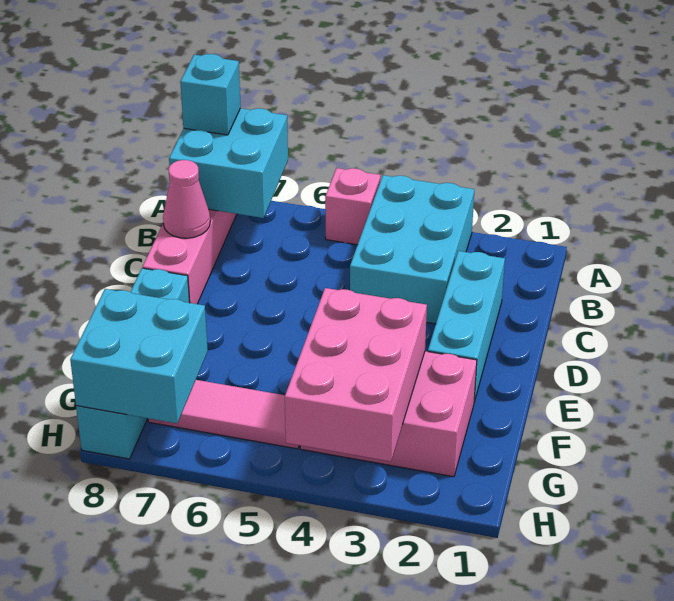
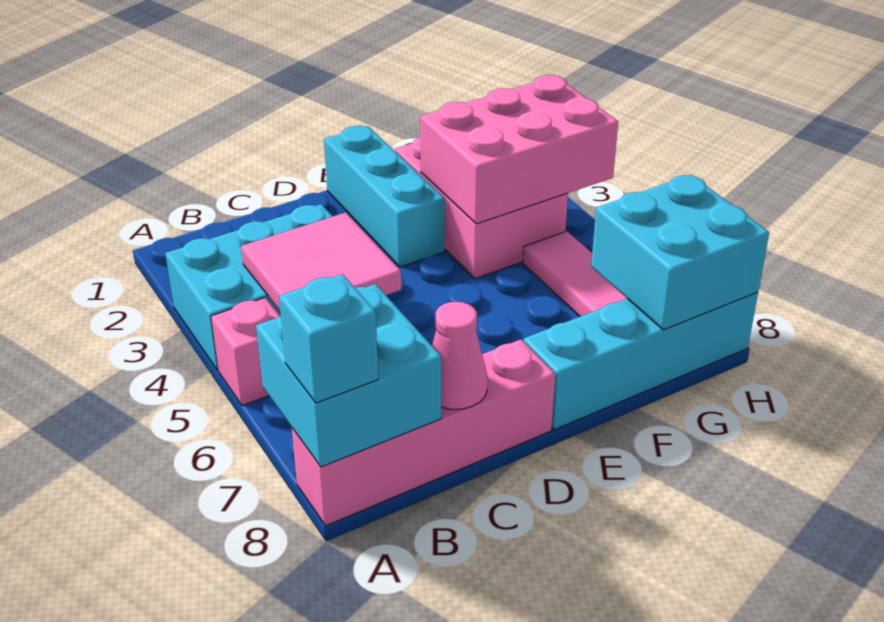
none -> pink tile B4:C5 level 2
cyan brick C2:E2 level 1 -> cyan brick E1:E3 level 1

